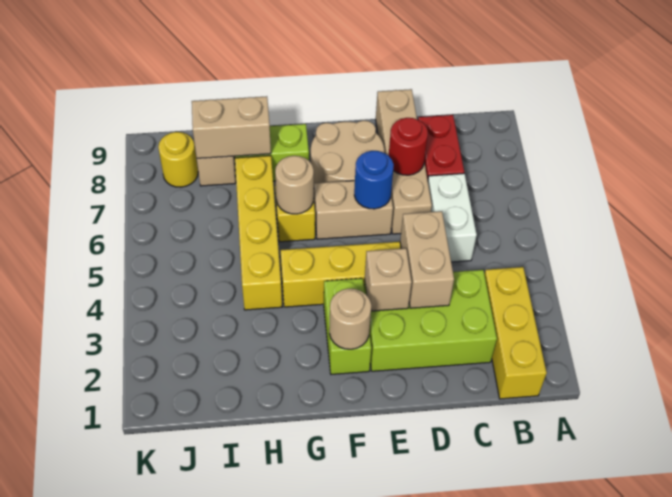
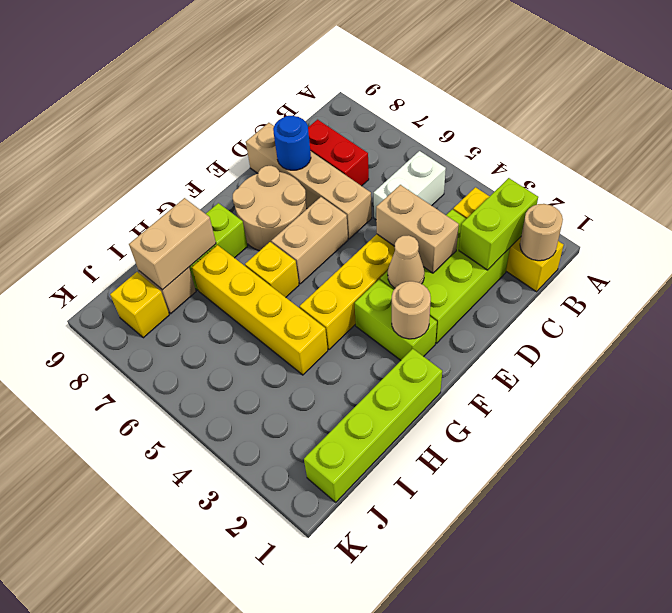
none -> lime brick B2:C2 level 2
white brick C5:C6 level 1 -> white brick B5:C5 level 1
red round brick D7 level 2 -> none
tan brick E3 level 2 -> tan cone E3 level 2
blue round brick E6 level 2 -> blue round brick D8 level 2
none -> lime brick G1:J1 level 1
tan round brick G6 level 2 -> tan round brick B1 level 2
yellow round brick J8 level 1 -> yellow brick J8 level 1

